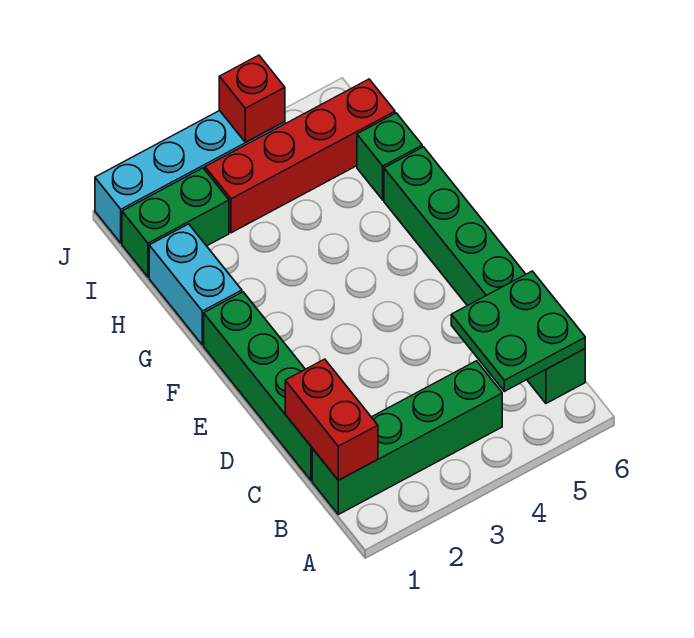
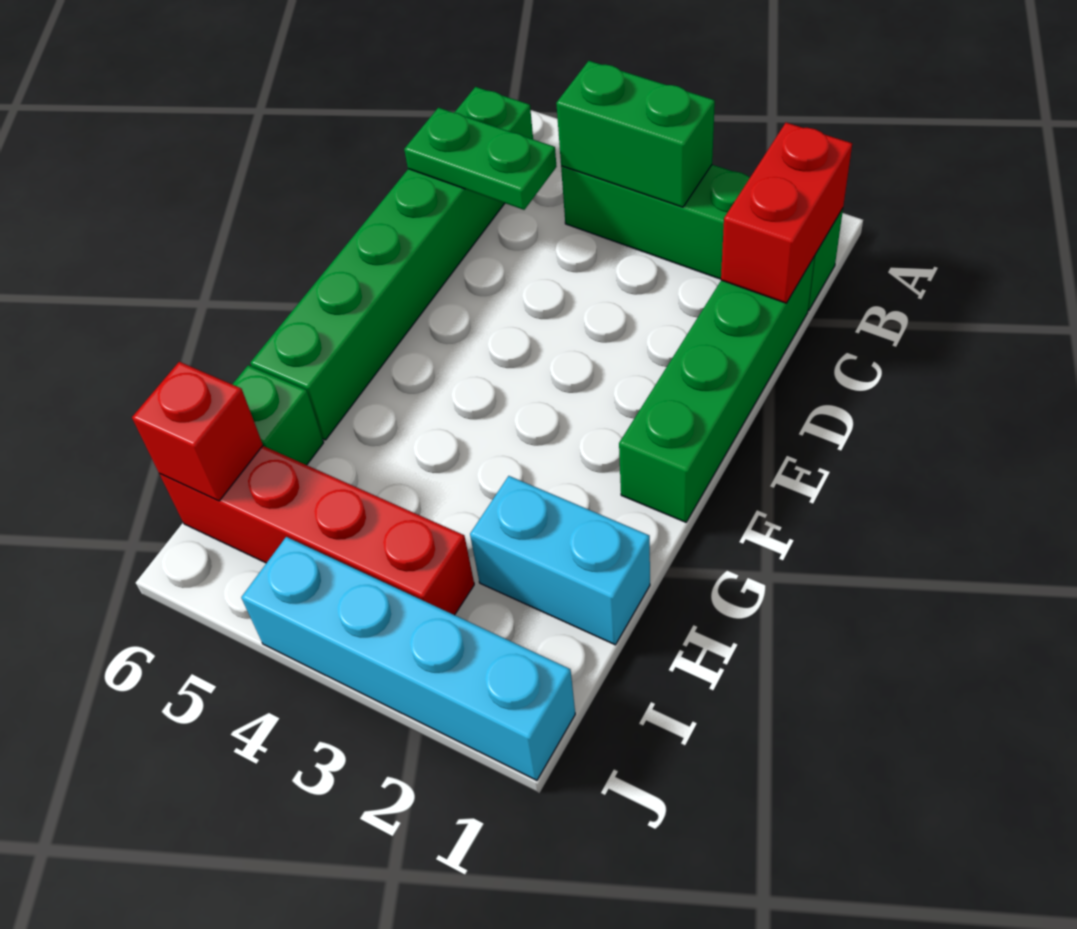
green plate B5:C6 level 2 -> green plate C5:C6 level 2
cyan brick G1:H1 level 1 -> cyan brick H1:H2 level 1
green brick I1:I2 level 1 -> green brick B3:B4 level 2
red brick J4 level 2 -> red brick I6 level 2

